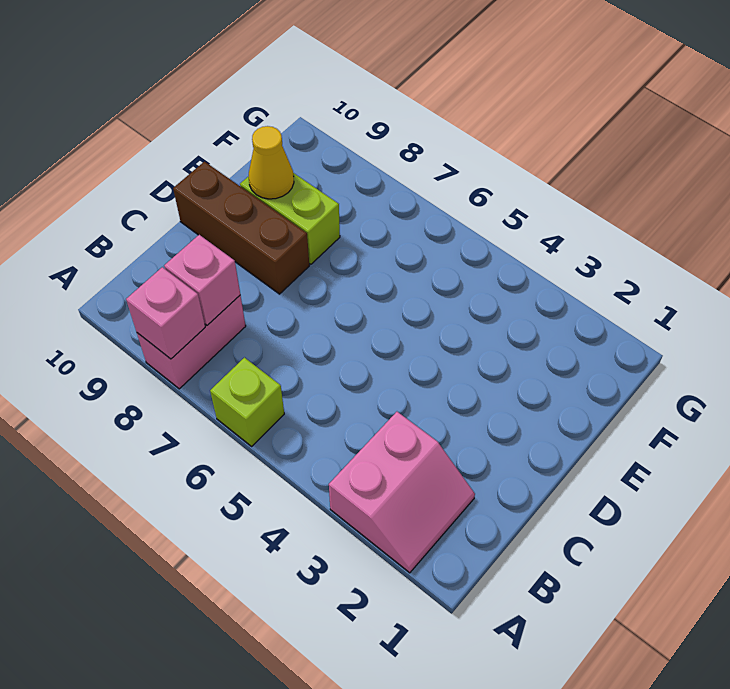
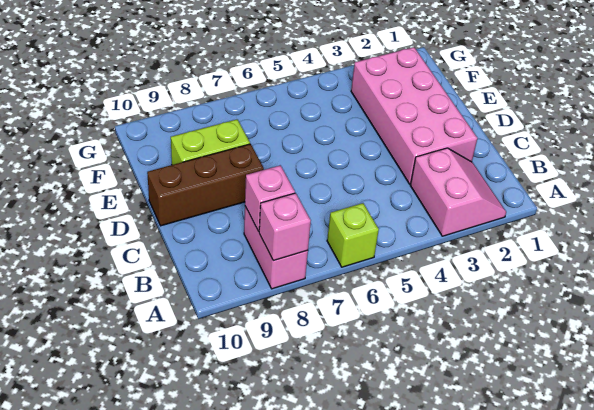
none -> pink brick C2:F3 level 1
yellow cone E9 level 2 -> none

